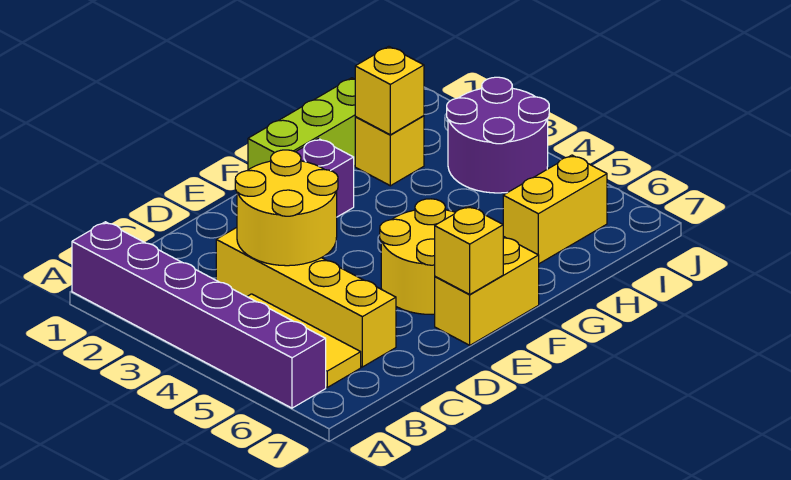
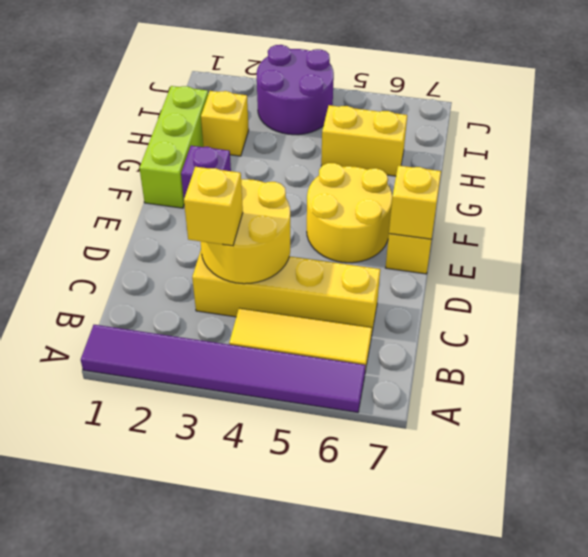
purple brick A1:A6 level 1 -> purple tile A1:A6 level 1
yellow brick H2 level 2 -> yellow brick C3 level 3
yellow brick H6:I6 level 1 -> yellow brick H5:H6 level 1

